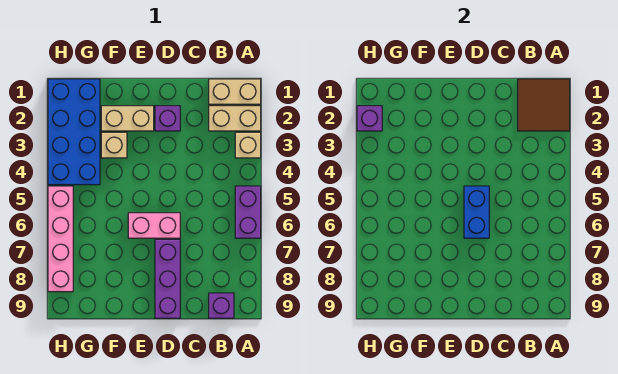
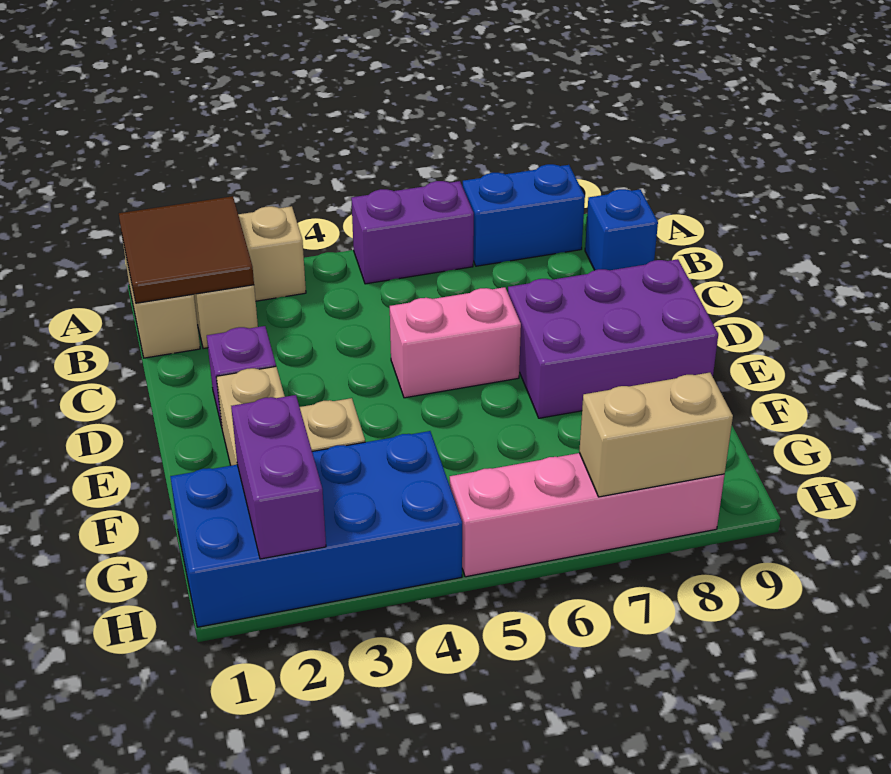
purple brick B9 level 1 -> blue brick B9 level 1
blue brick D5:D6 level 2 -> blue brick A7:A8 level 1
pink brick D6:E6 level 1 -> pink brick D5:D6 level 1
purple brick D7:D9 level 1 -> purple brick D7:E9 level 1
purple brick H2 level 2 -> purple brick G2:H2 level 2
none -> tan brick H7:H8 level 2

